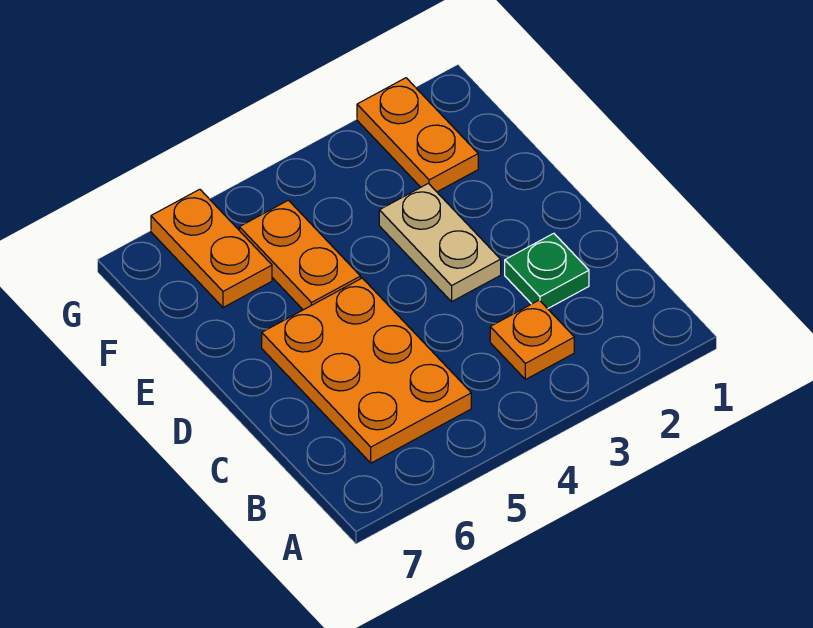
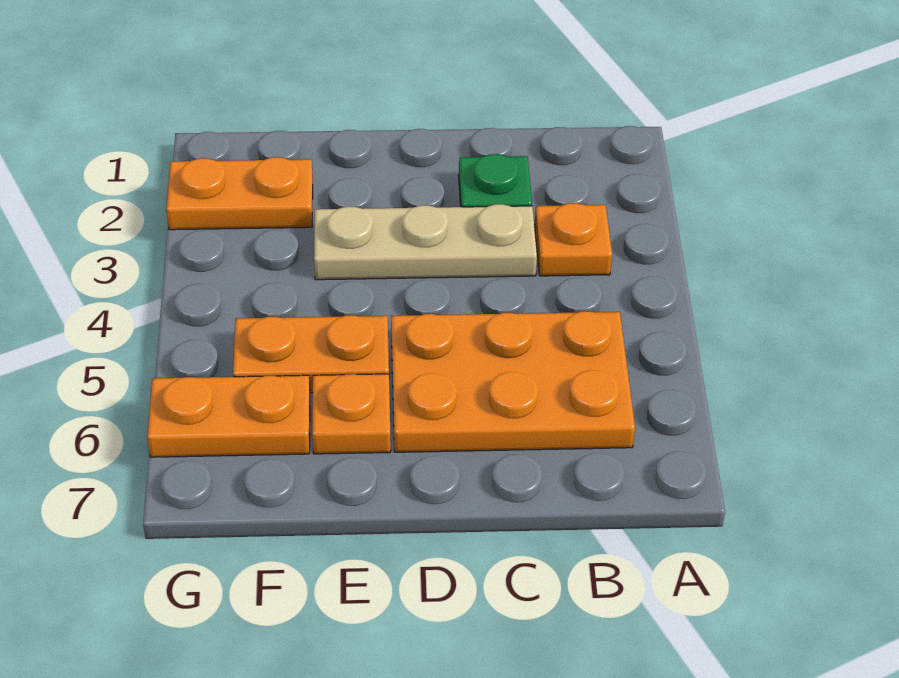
tan plate D3:E3 level 1 -> tan plate C3:E3 level 1
none -> orange plate E6 level 1

